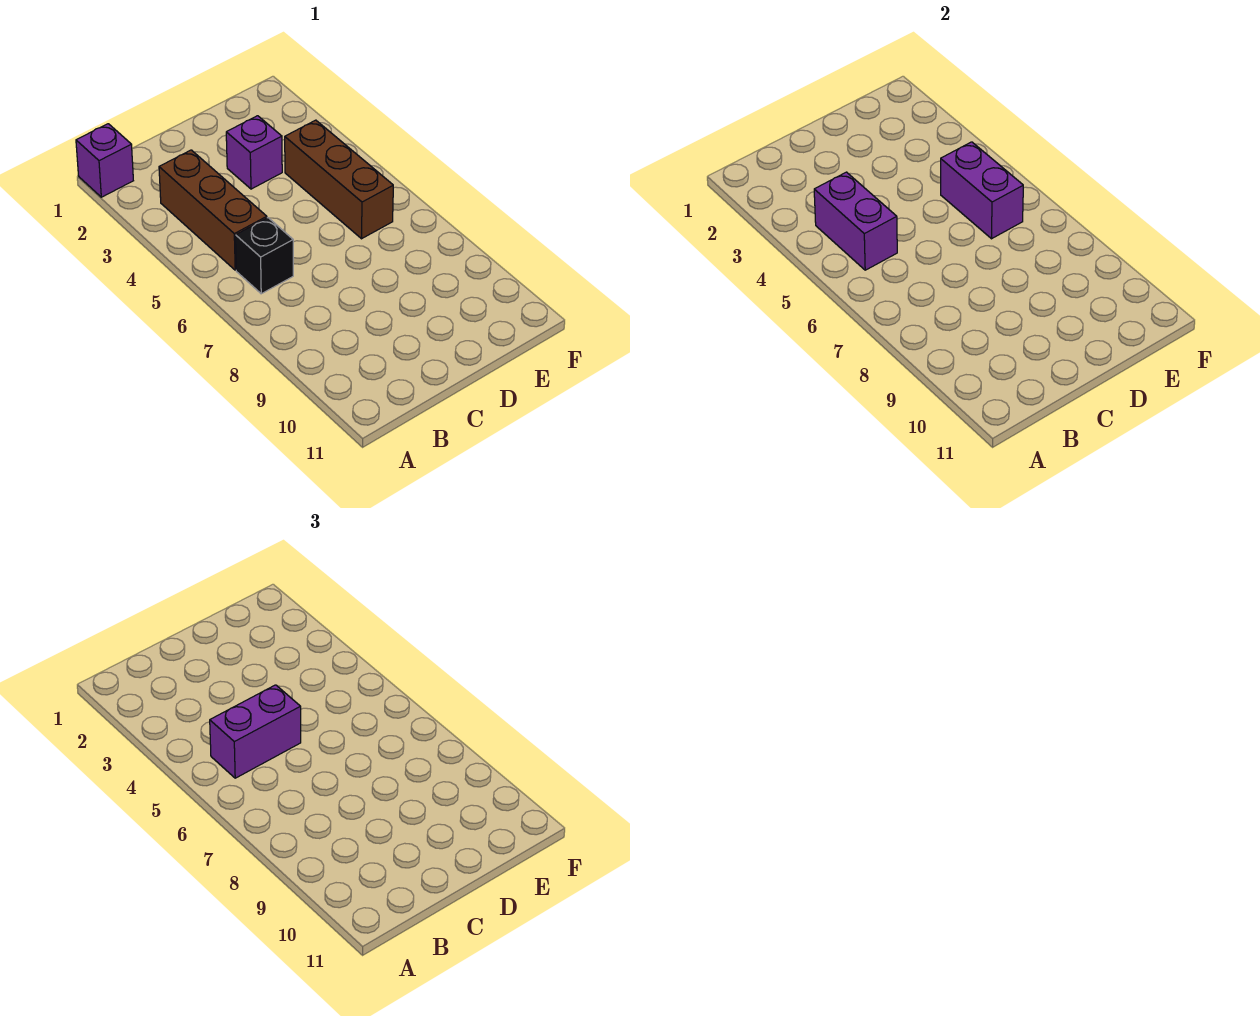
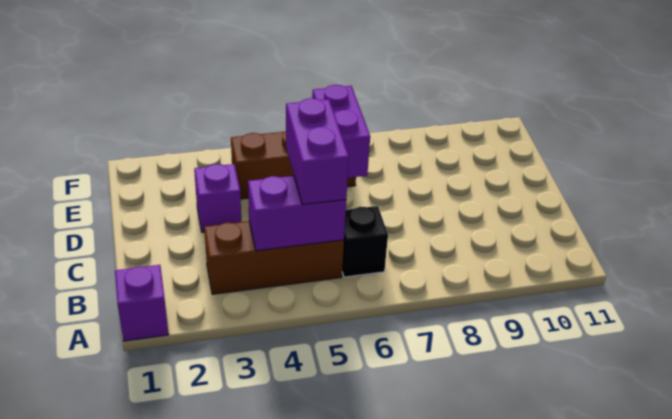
purple brick E5:E6 level 2 -> purple brick D6:E6 level 2

